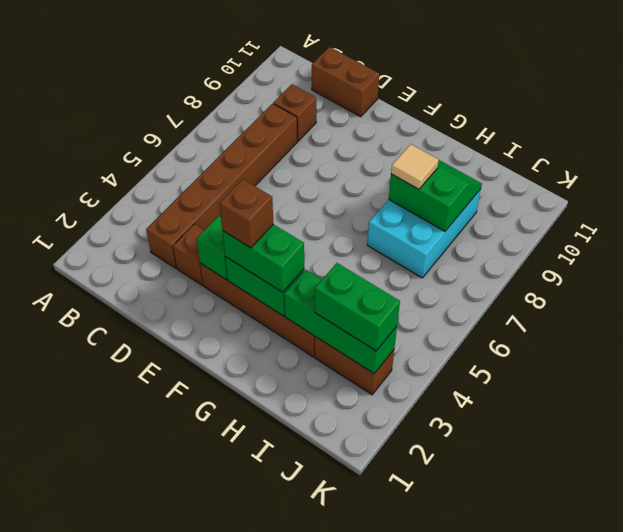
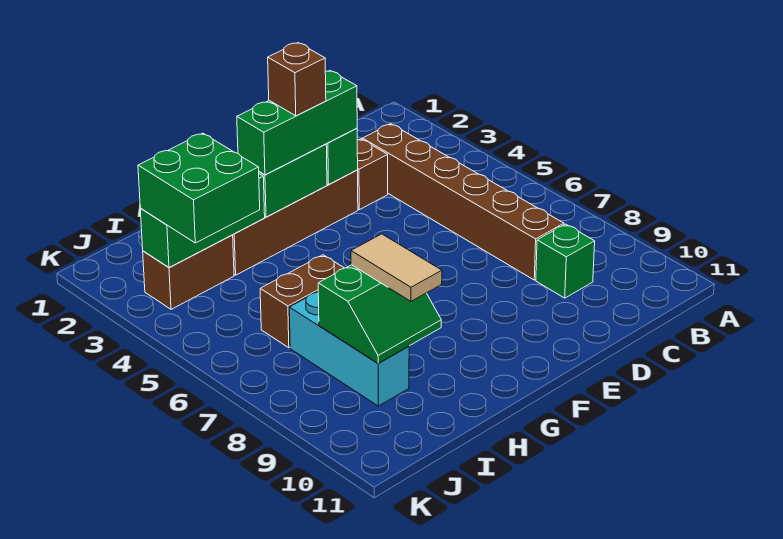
brown brick C9 level 1 -> green brick C9 level 1
brown brick C11:D11 level 1 -> brown brick H6:I6 level 1
green brick F3:G3 level 3 -> green brick E3:G3 level 3
cyan brick H7:I9 level 1 -> cyan brick I7:I9 level 1
tan tile H8 level 3 -> tan tile H8:H9 level 3
green brick I3:J3 level 3 -> green brick I3:J4 level 3

